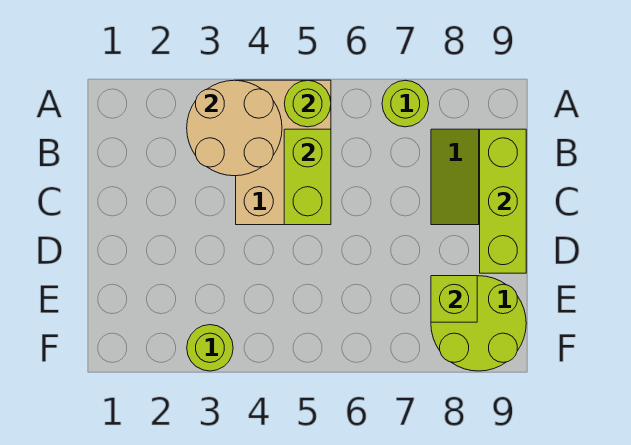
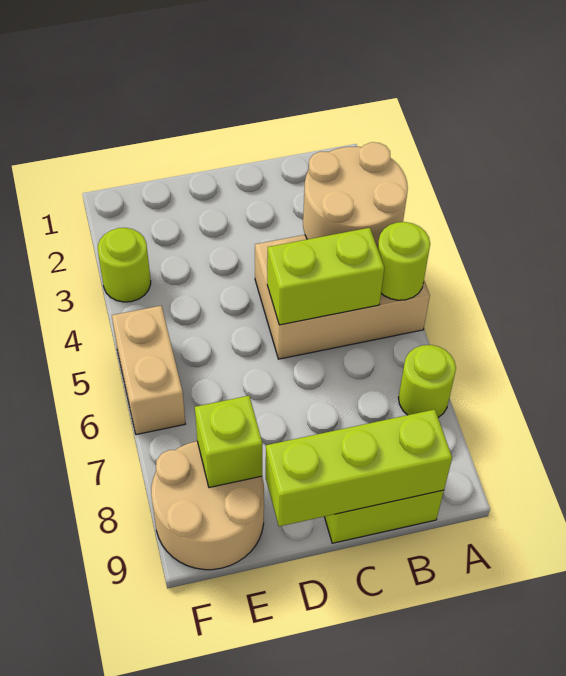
lime round brick E8:F9 level 1 -> tan round brick E8:F9 level 1
none -> tan brick F5:F6 level 1

